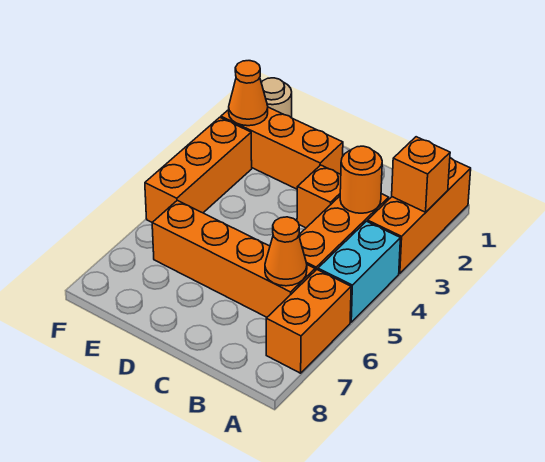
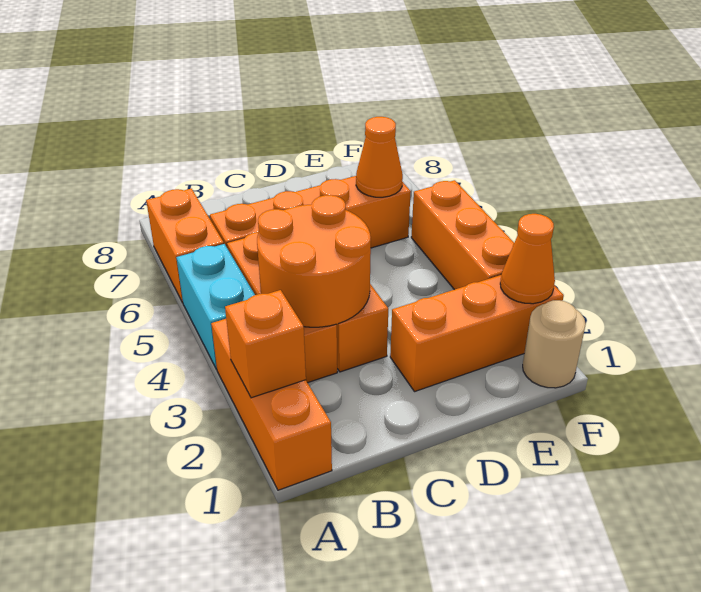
orange round brick B3 level 2 -> orange round brick B3:C4 level 2
orange cone B6 level 2 -> orange cone E6 level 2

